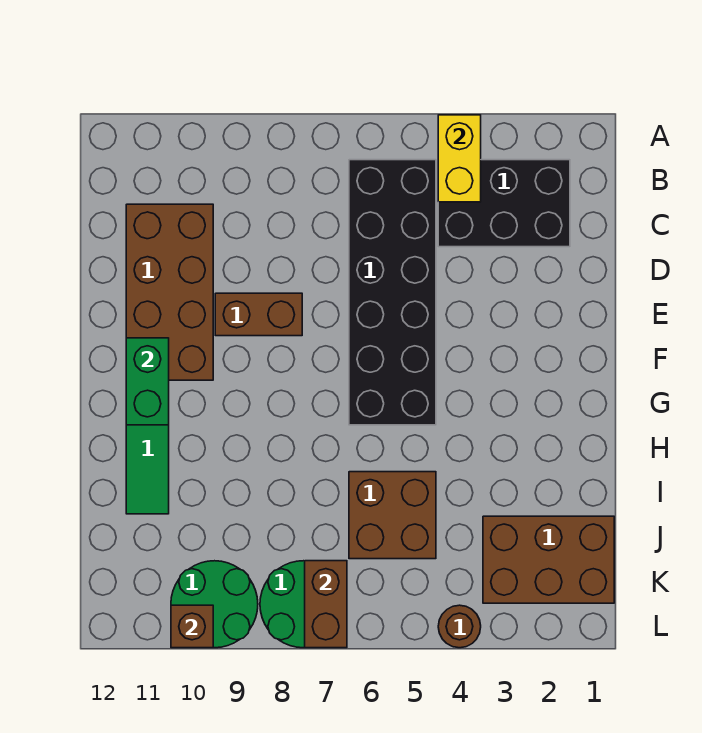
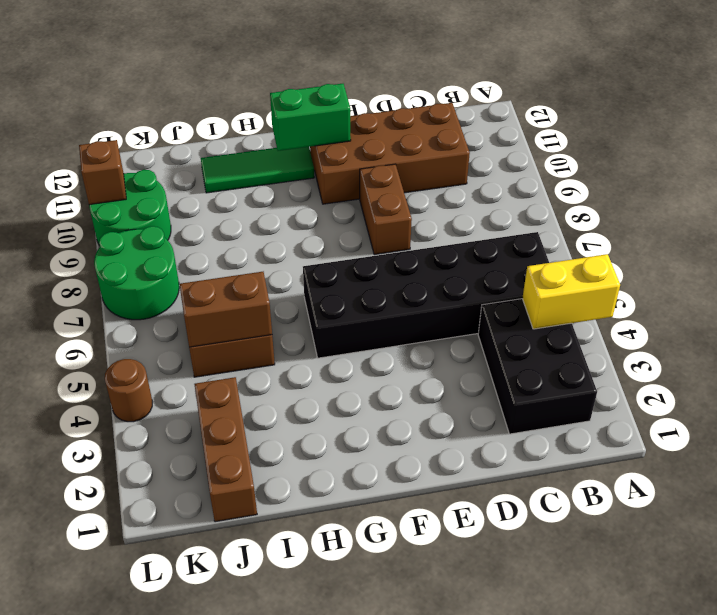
brown brick J1:K3 level 1 -> brown brick J1:J3 level 1
brown brick K7:L7 level 2 -> brown brick I5:J5 level 2

